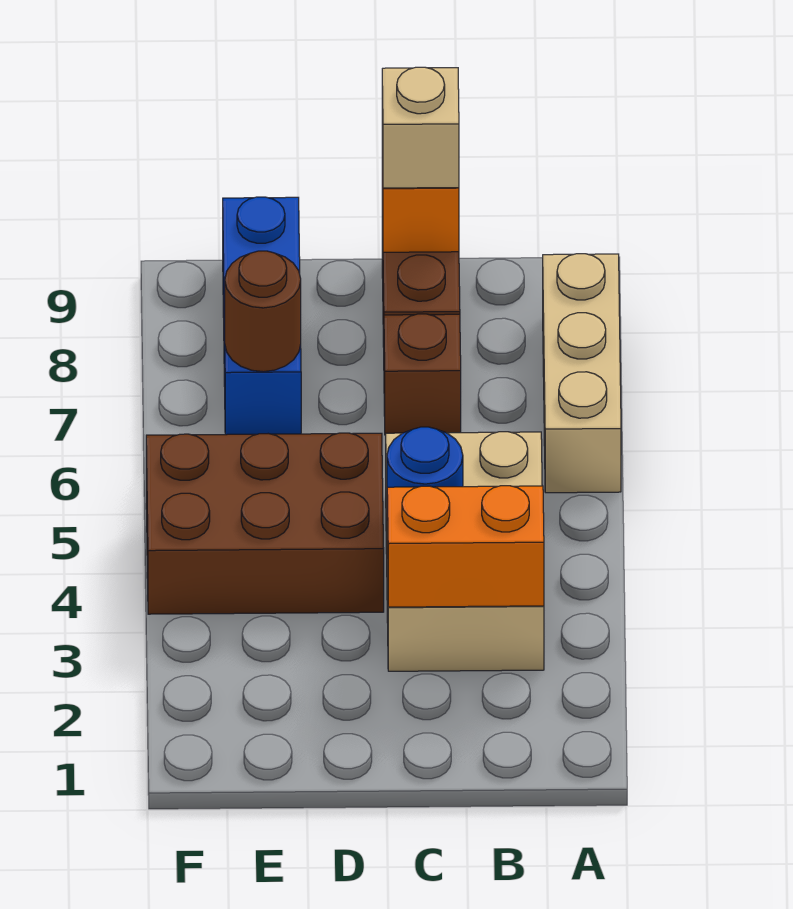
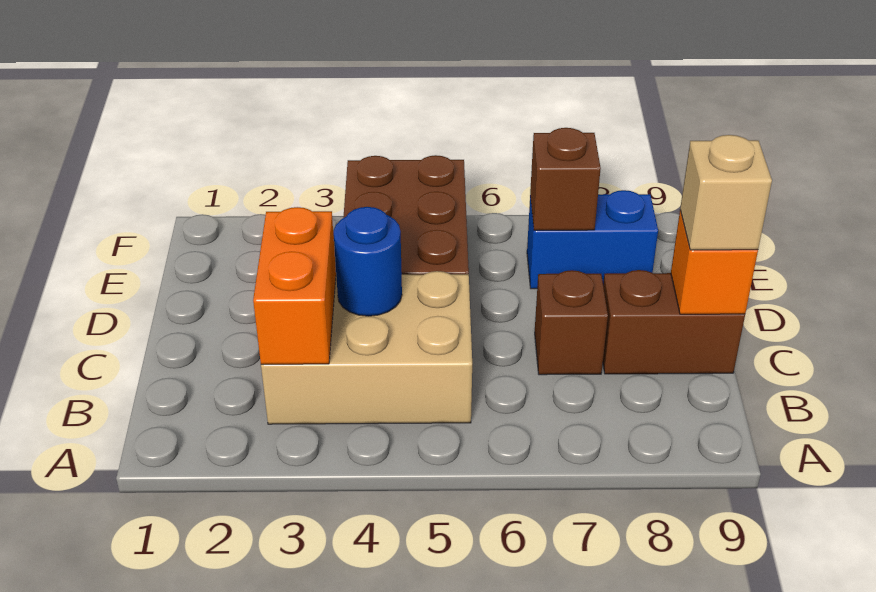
tan brick A6:A8 level 1 -> none
blue brick E7:E9 level 1 -> blue brick E7:E8 level 1
brown round brick E7 level 2 -> brown brick E7 level 2

